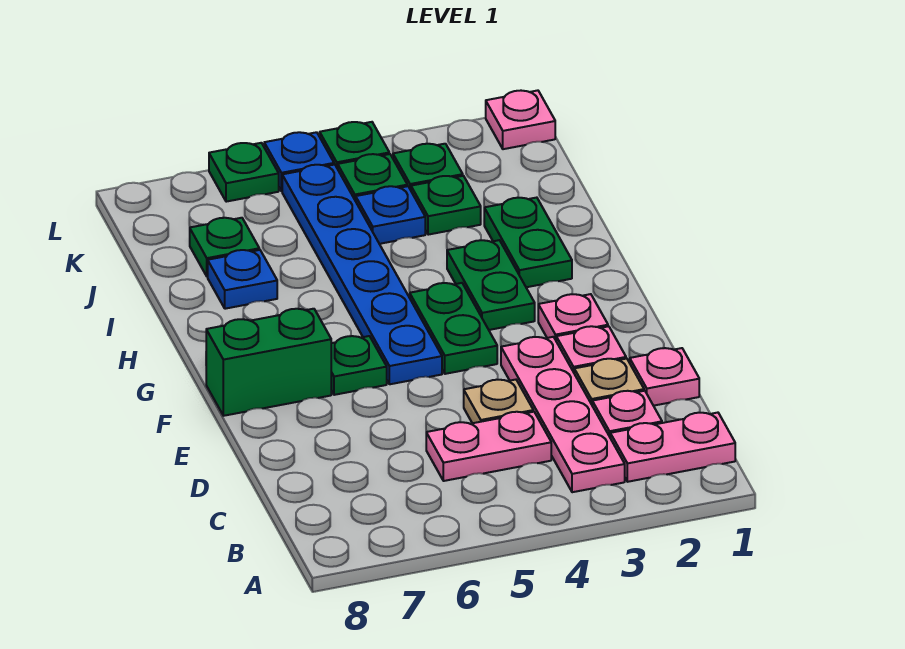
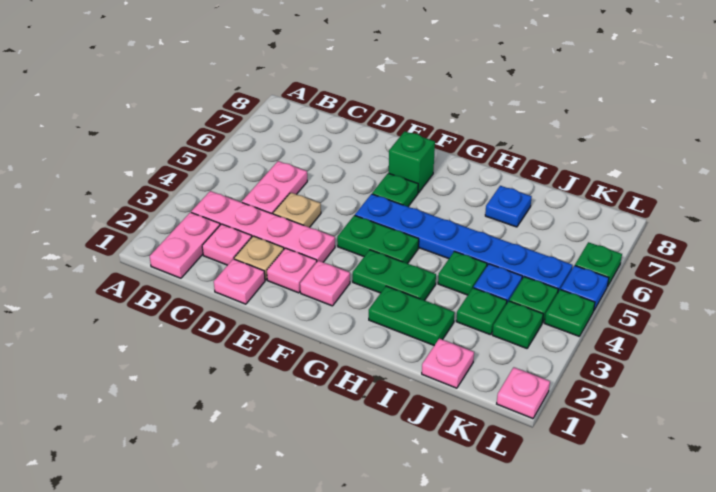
green brick F7:F8 level 1 -> green brick F7 level 1
none -> pink plate J1 level 1
green plate J7 level 1 -> green plate I4 level 1

